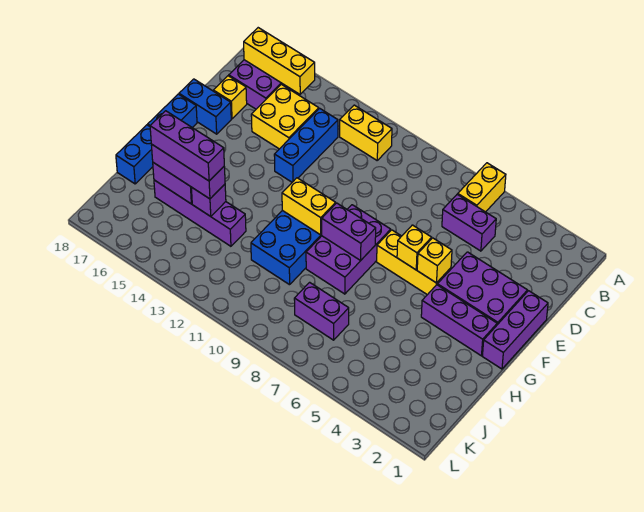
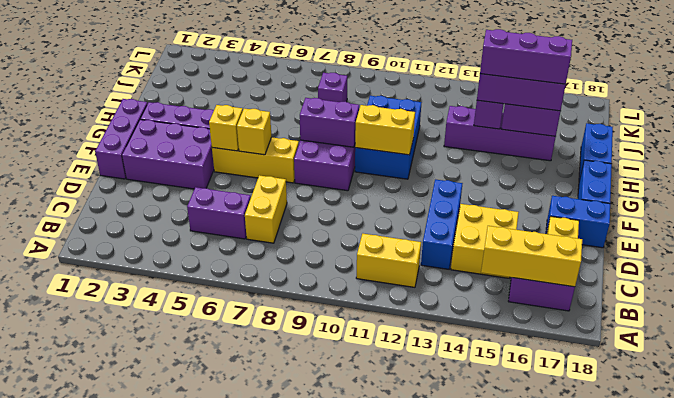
yellow brick A6:B6 level 1 -> yellow brick C7:D7 level 1
purple brick J7:J8 level 1 -> purple brick J8 level 1

